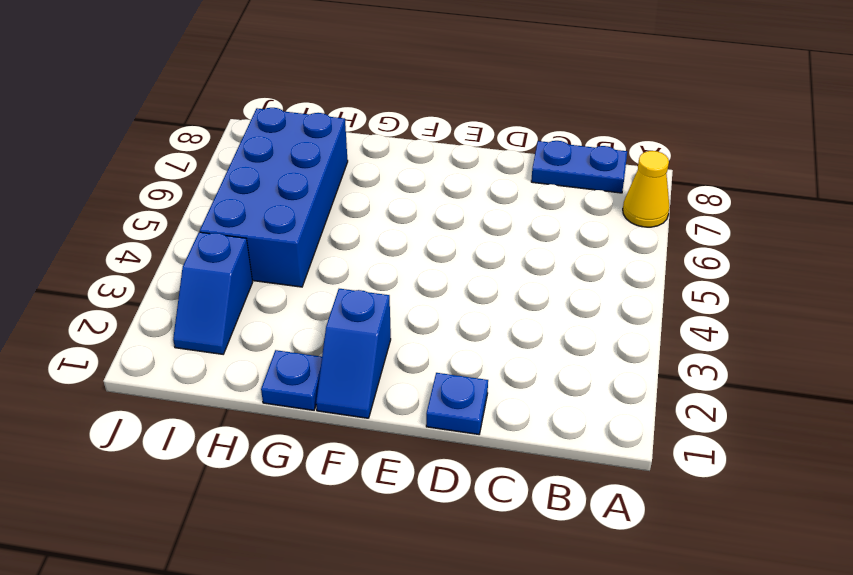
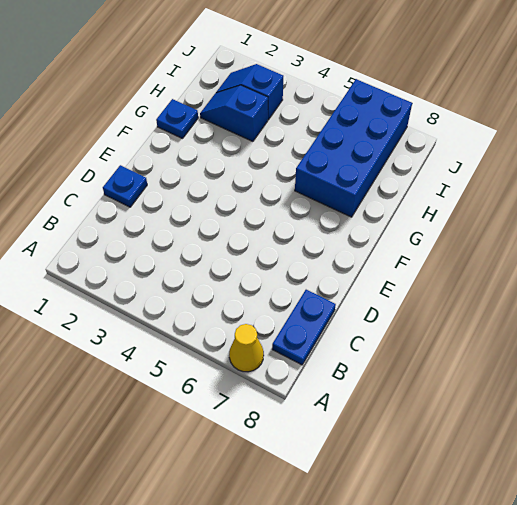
blue slope F1:F2 level 1 top 2 -> blue slope H2:H3 level 1 top 3
blue brick H4:I7 level 1 -> blue brick G6:J7 level 1

